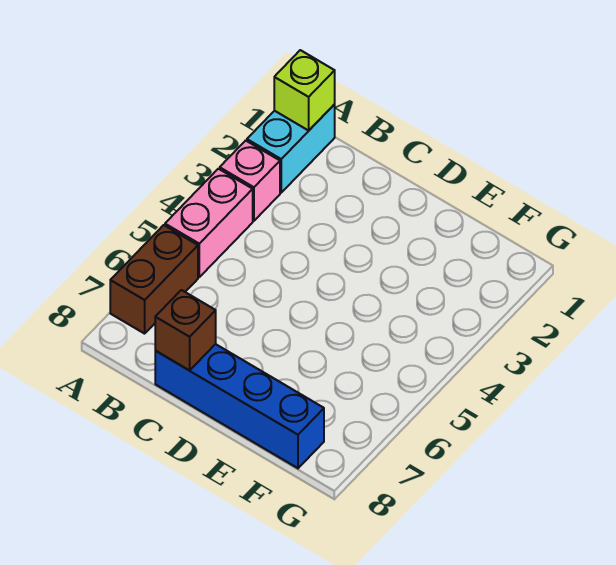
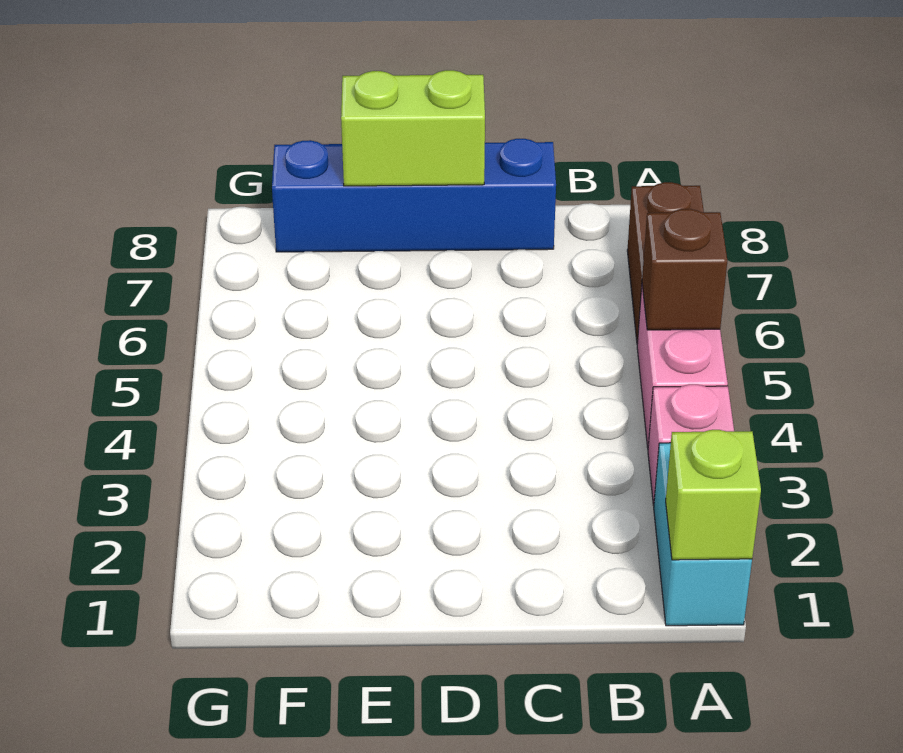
brown brick C8 level 2 -> brown brick A5 level 2
none -> lime brick D8:E8 level 2

